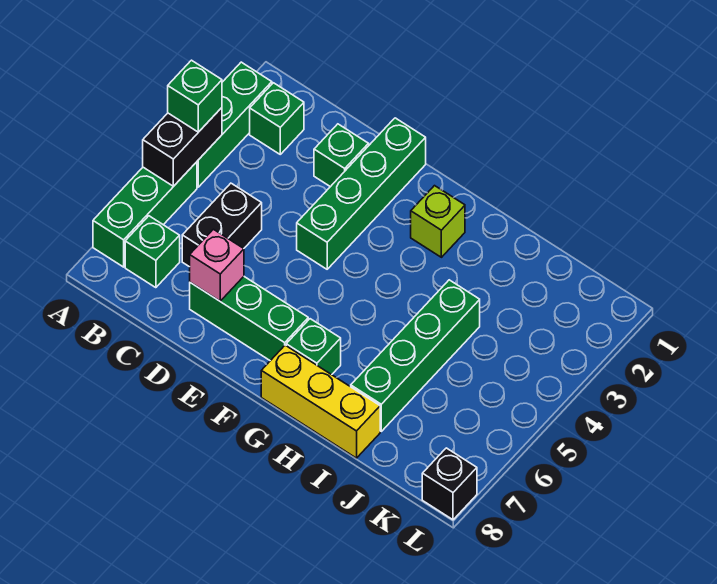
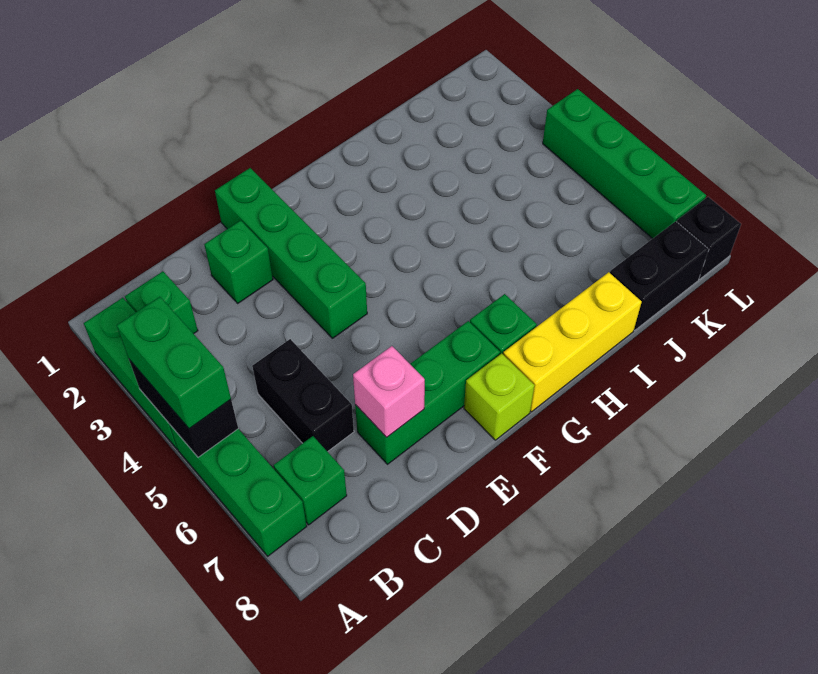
green brick A4 level 3 -> green brick A4:A5 level 3
lime brick G2 level 1 -> lime brick F8 level 1
green brick I4:I7 level 1 -> green brick L4:L7 level 1
none -> black brick J8:K8 level 1

